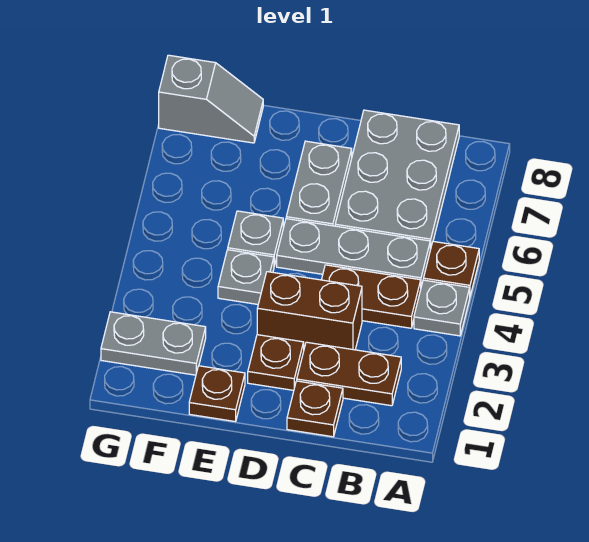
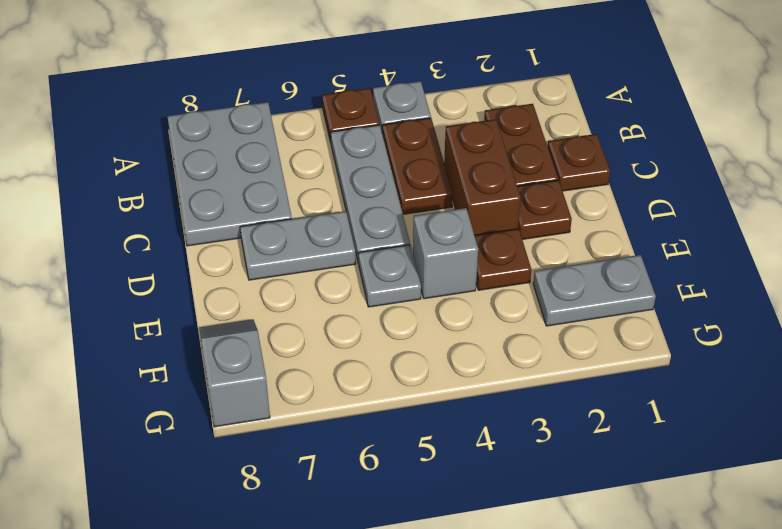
grey plate B6:C8 level 1 -> grey plate A7:C8 level 1
brown plate E1 level 1 -> brown plate E3 level 1
grey plate E4 level 1 -> grey brick E4 level 1
grey plate F2:G2 level 1 -> grey plate F1:F2 level 1

